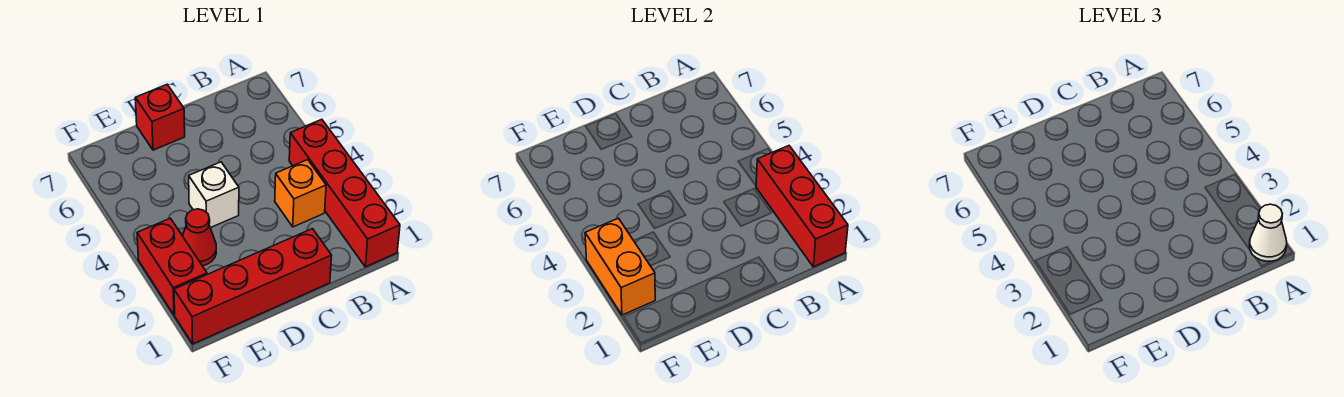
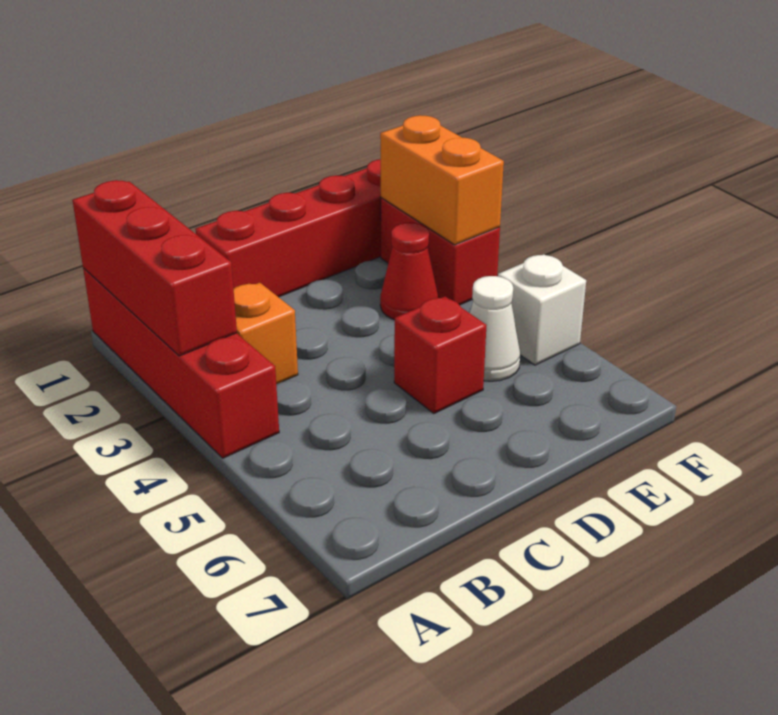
white cone A1 level 3 -> white cone E5 level 1
white brick D4 level 1 -> white brick F5 level 1
red brick D7 level 1 -> red brick D5 level 1

